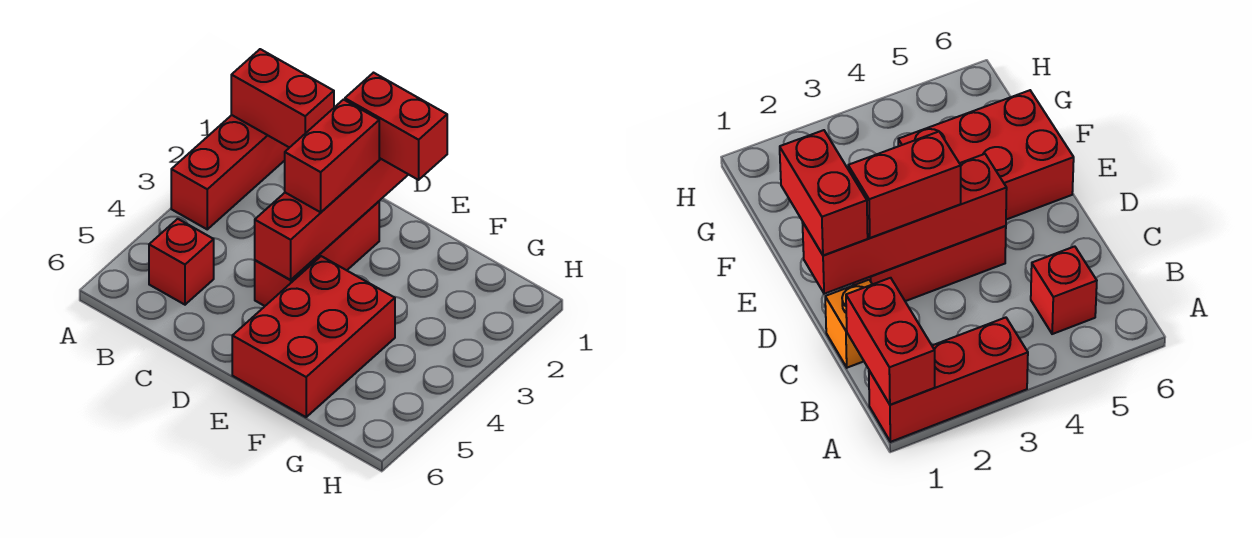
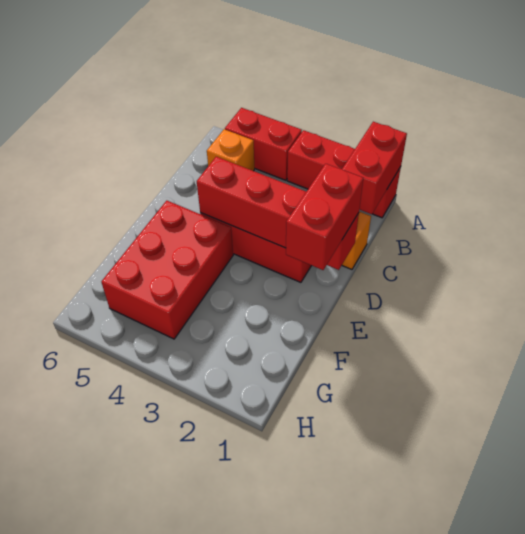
red brick B5 level 1 -> orange brick B5 level 1
red brick D2:D3 level 3 -> red brick A4:A5 level 1
red brick E4:F6 level 1 -> red brick E4:G5 level 1

